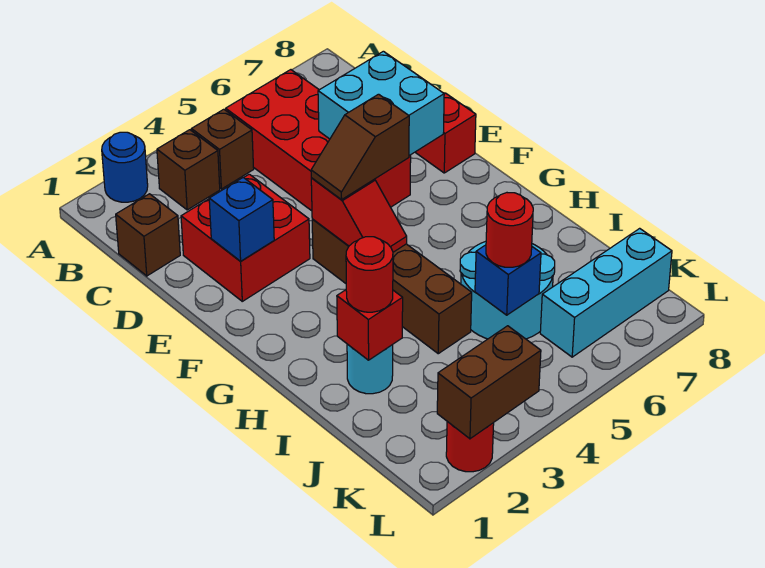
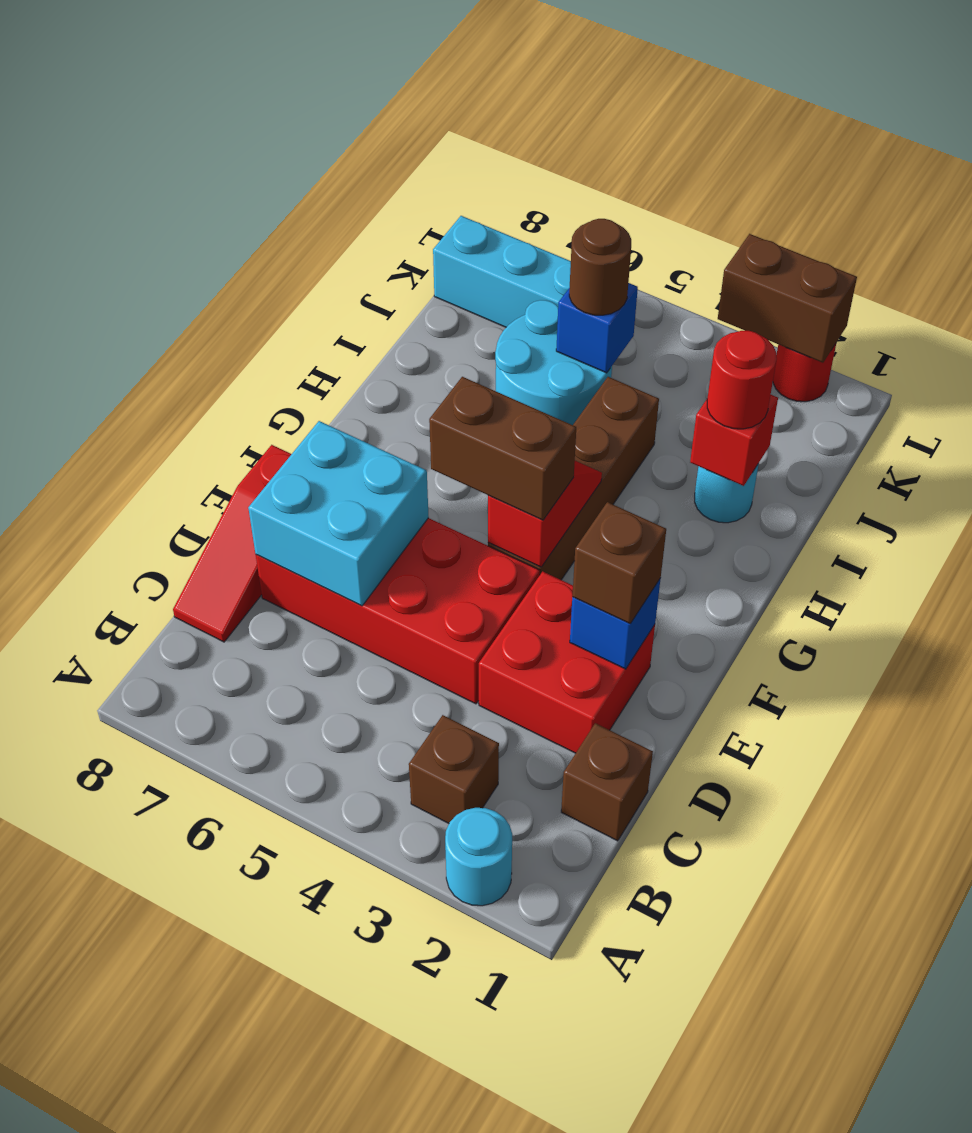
blue round brick A2 level 1 -> cyan round brick A2 level 1
brown brick B4 level 1 -> brown brick E2 level 3
red brick B5:E6 level 1 -> red brick D4:E7 level 1
brown slope F4:F5 level 3 top 5 -> brown brick F4:F5 level 3
red round brick J5 level 3 -> brown round brick J5 level 3

